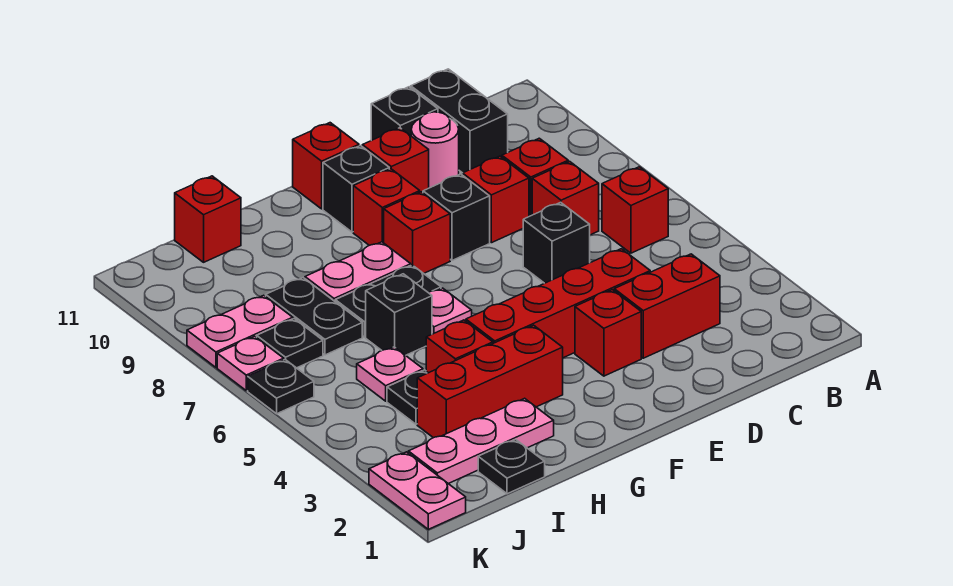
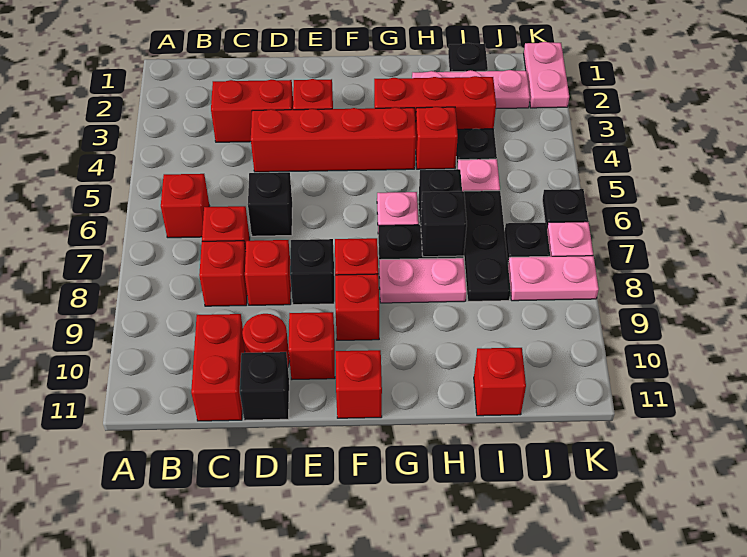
black brick C10:C11 level 1 -> red brick C10:C11 level 1
pink round brick D10 level 1 -> red round brick D10 level 1
black brick F10 level 1 -> black brick H7 level 2
black plate I7:I8 level 1 -> black plate I6:I8 level 1

